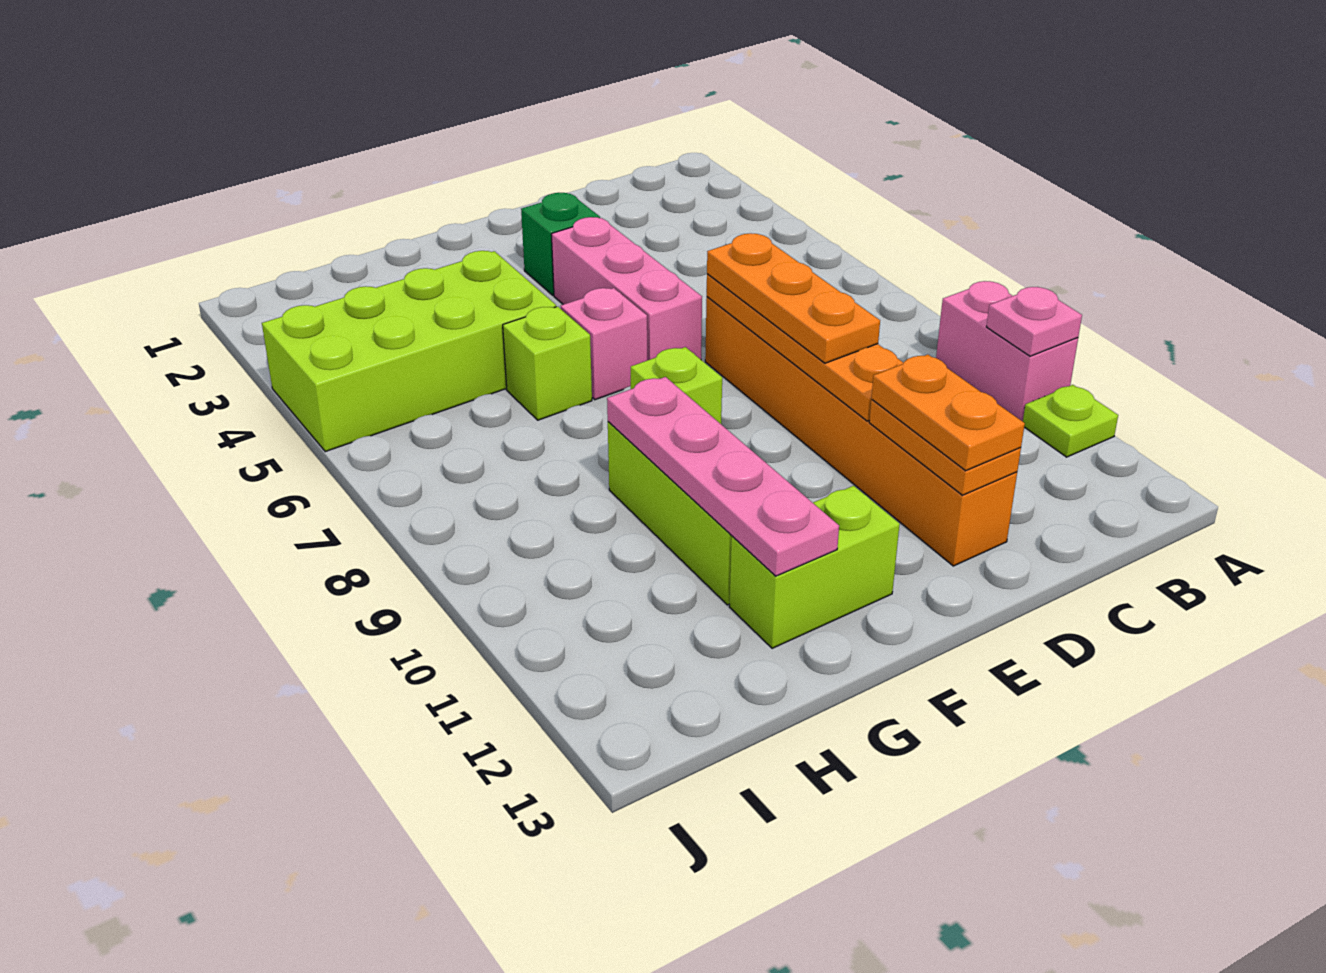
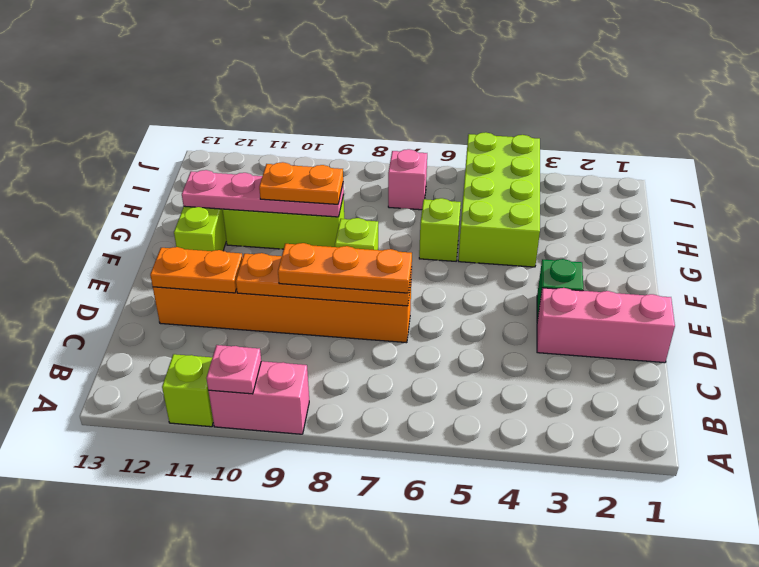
lime plate A11 level 1 -> lime brick A11 level 1
orange plate D11:D12 level 3 -> orange plate G9:G10 level 3
pink brick E4:E6 level 1 -> pink brick D1:D3 level 1
pink brick F6 level 1 -> pink brick I7 level 1

